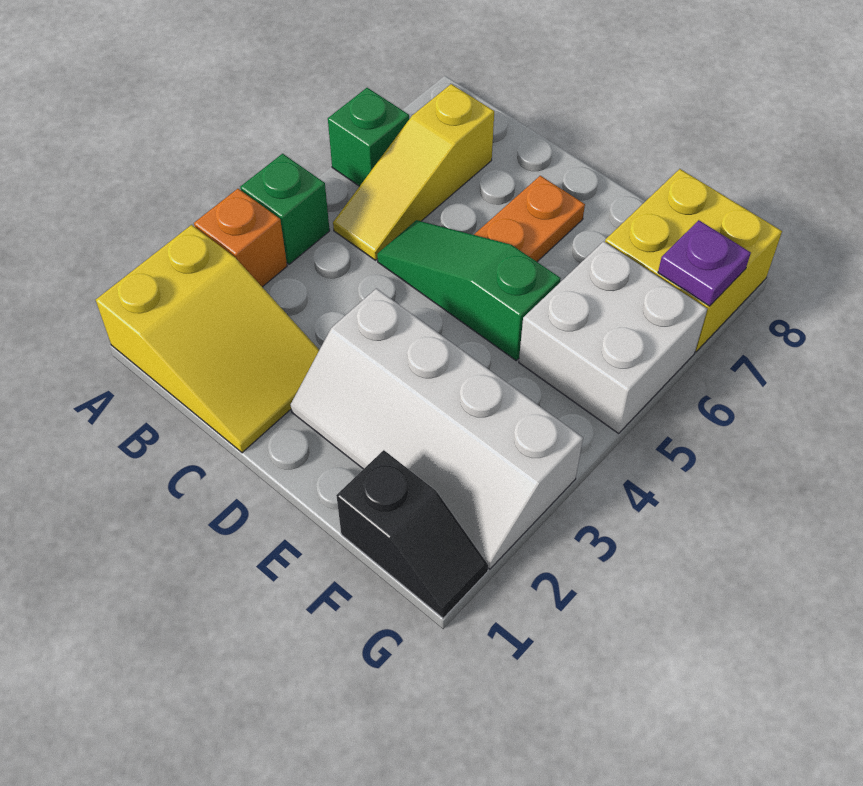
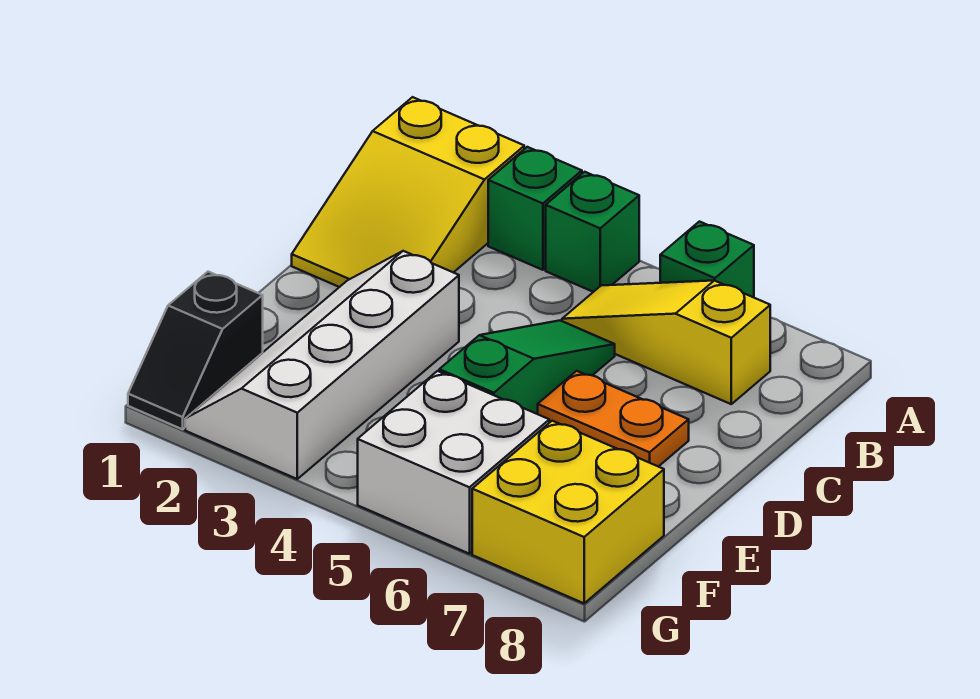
orange brick A3 level 1 -> green brick A3 level 1
purple plate G7 level 2 -> none

